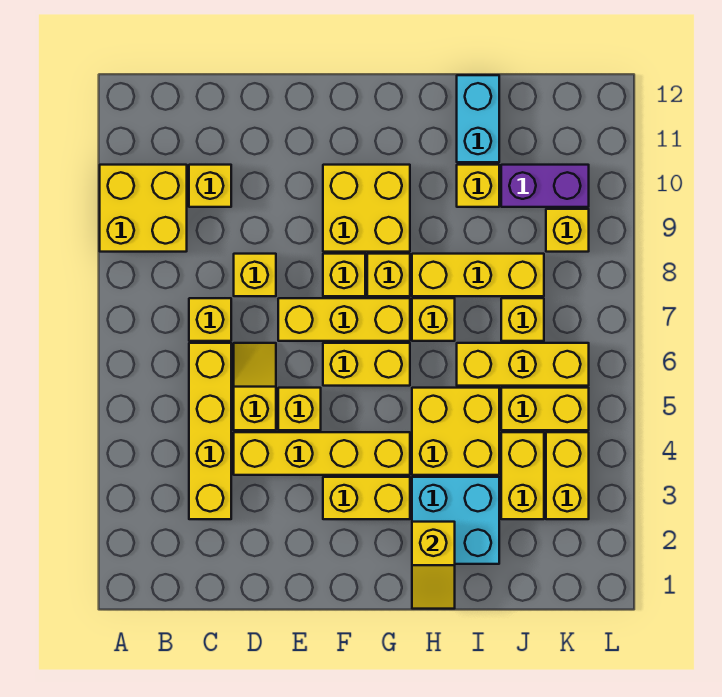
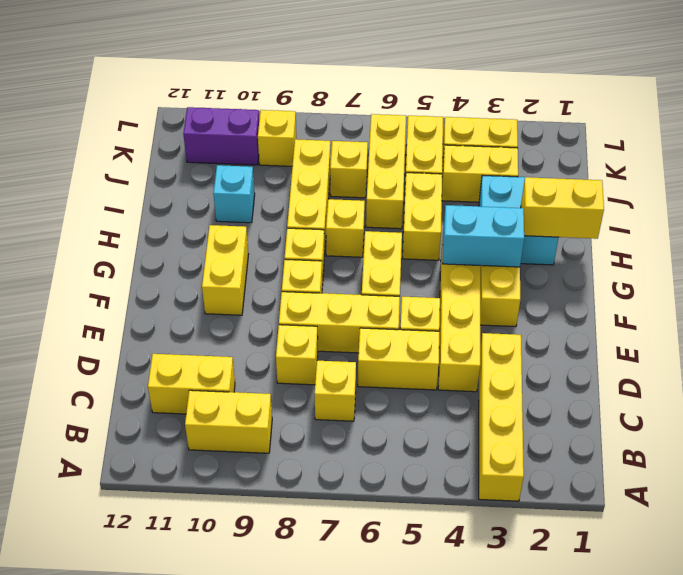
yellow brick A9:B10 level 1 -> yellow brick B9:B10 level 1
yellow brick C3:C6 level 1 -> yellow brick A3:D3 level 1
yellow brick C10 level 1 -> yellow brick C10:C11 level 1
yellow slope D5:D6 level 1 top 5 -> yellow brick D5:D6 level 1
yellow brick E7:G7 level 1 -> yellow brick E6:E8 level 1
yellow brick F9:G10 level 1 -> yellow brick F10:G10 level 1
yellow slope H1:H2 level 2 top 2 -> yellow brick H1:H2 level 2
yellow brick H4:I5 level 1 -> yellow brick H5:I5 level 1
yellow brick I10 level 1 -> cyan brick I10 level 1
cyan brick I11:I12 level 1 -> cyan brick G3:G4 level 2
purple brick J10:K10 level 1 -> purple brick K10:K11 level 1

